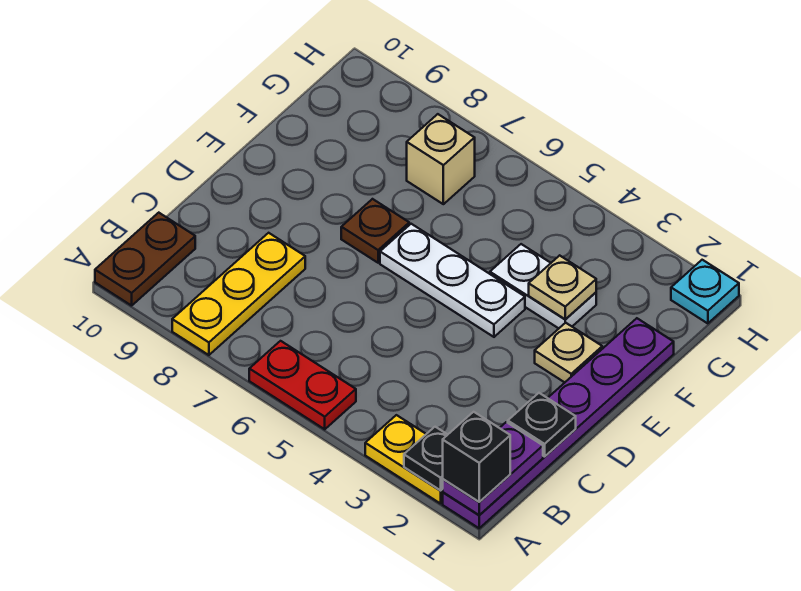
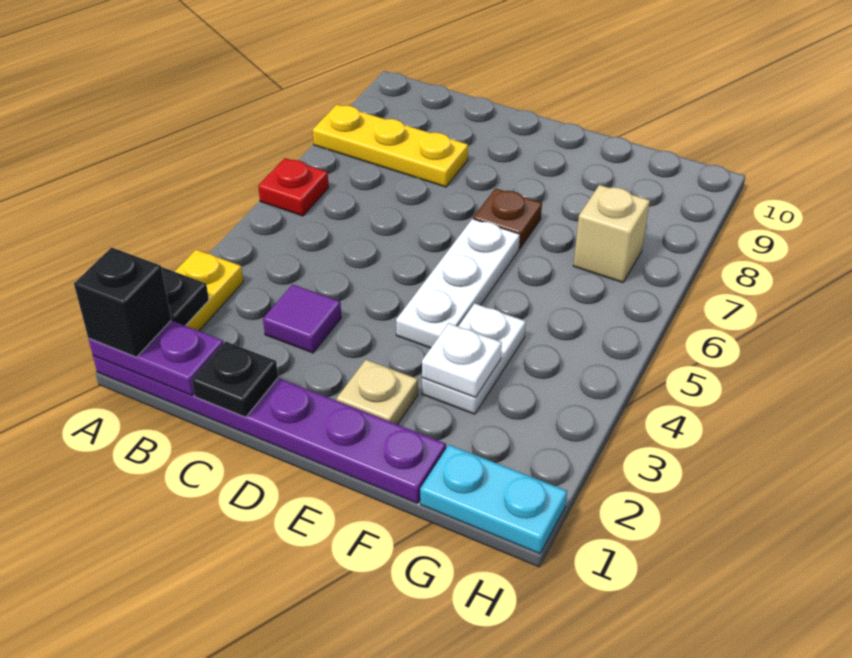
red plate A5:A6 level 1 -> red plate A6 level 1
brown plate A10:B10 level 1 -> none
none -> purple tile C3 level 1
tan plate F3 level 2 -> white plate F3 level 2
cyan plate H1 level 1 -> cyan plate G1:H1 level 1

